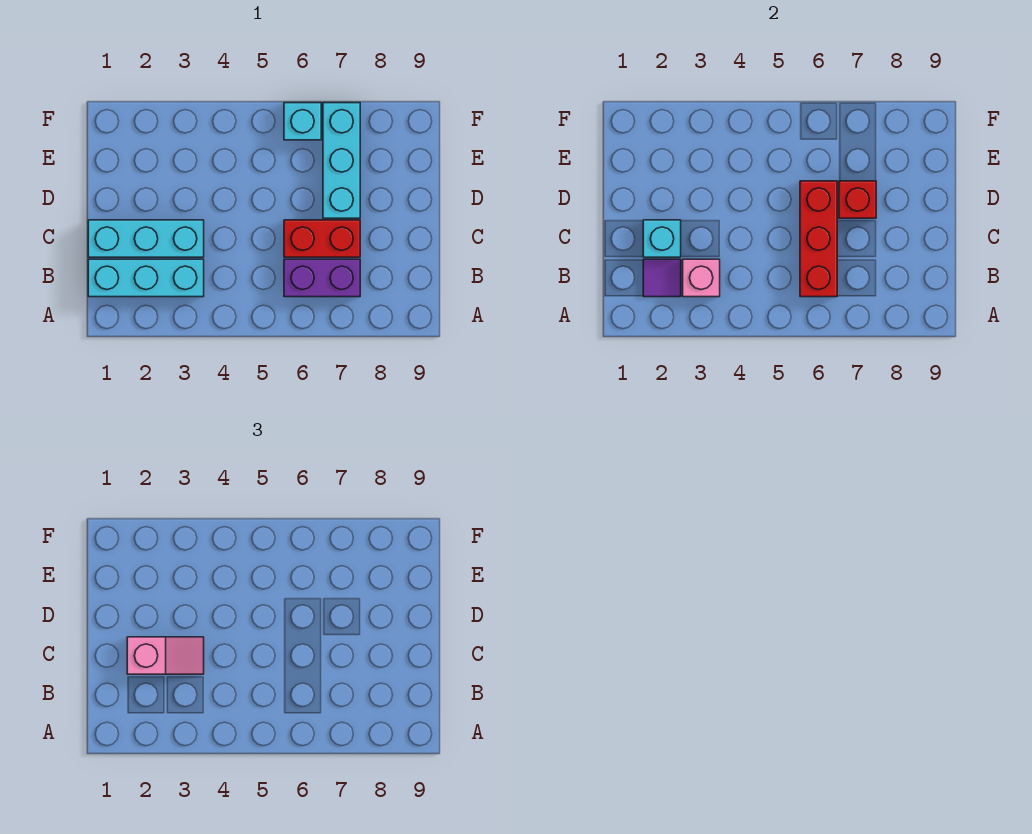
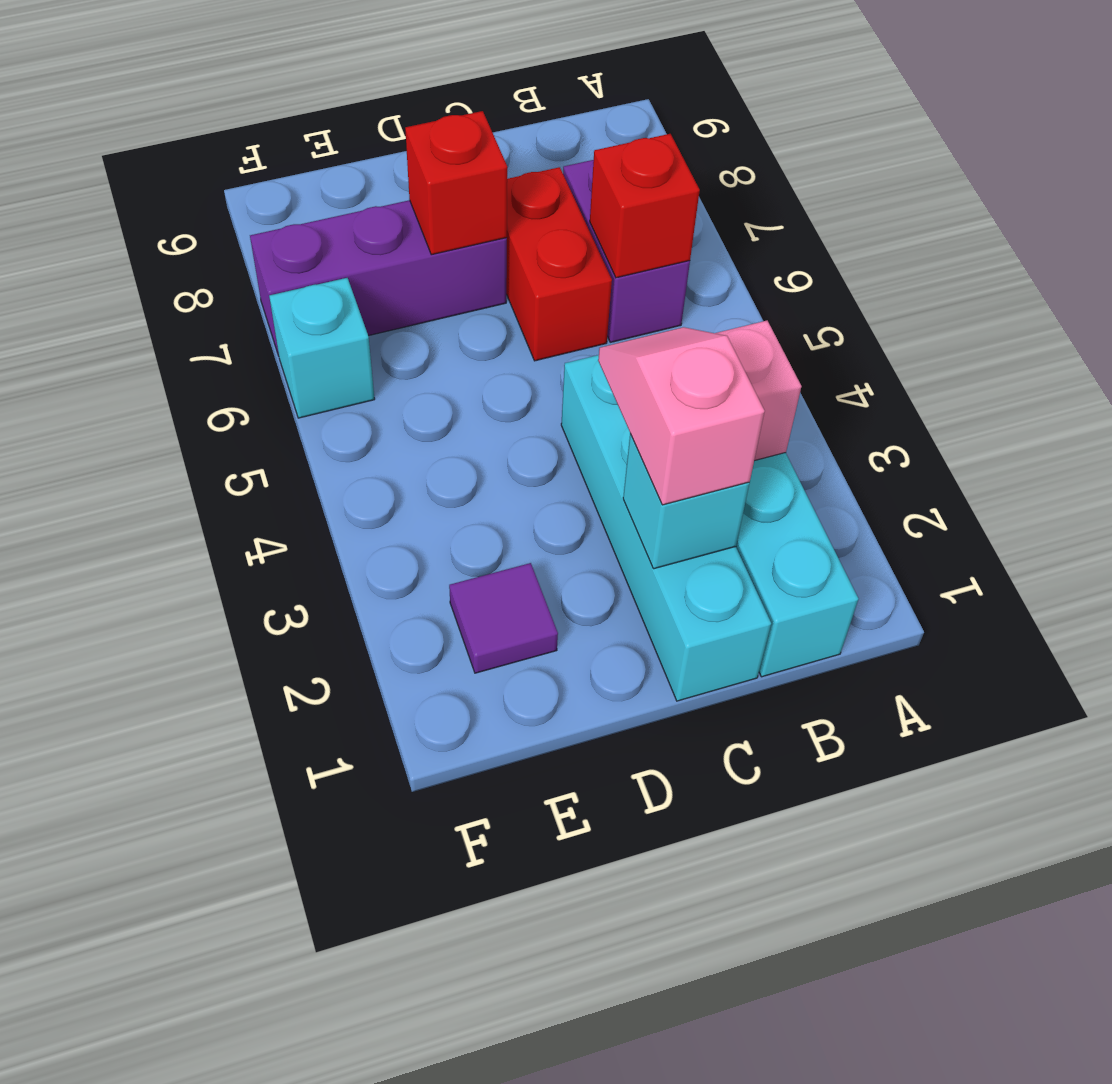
purple tile B2 level 2 -> purple tile E2 level 1
red brick B6:D6 level 2 -> red brick B6 level 2
cyan brick C1:C3 level 1 -> cyan brick C1:C4 level 1
cyan brick D7:F7 level 1 -> purple brick D7:F7 level 1

